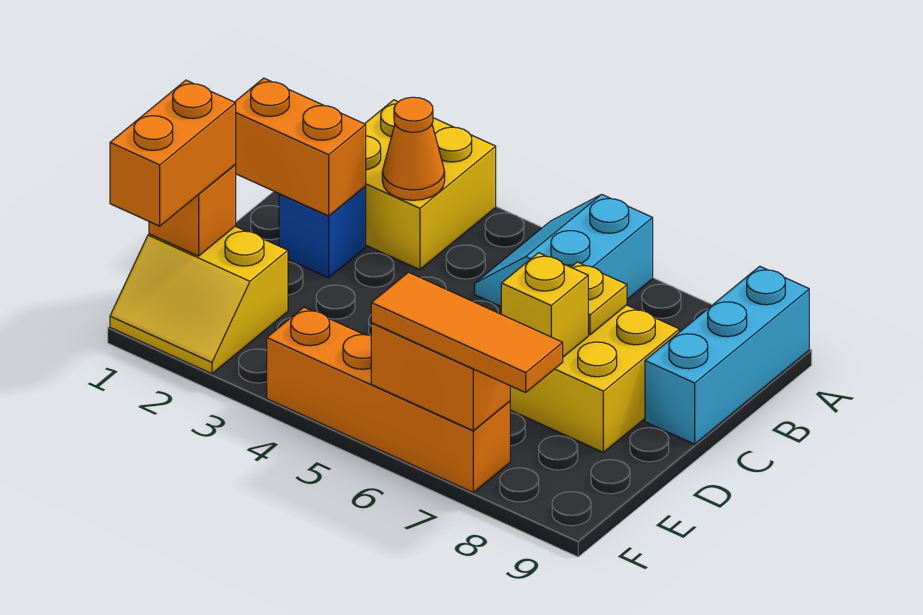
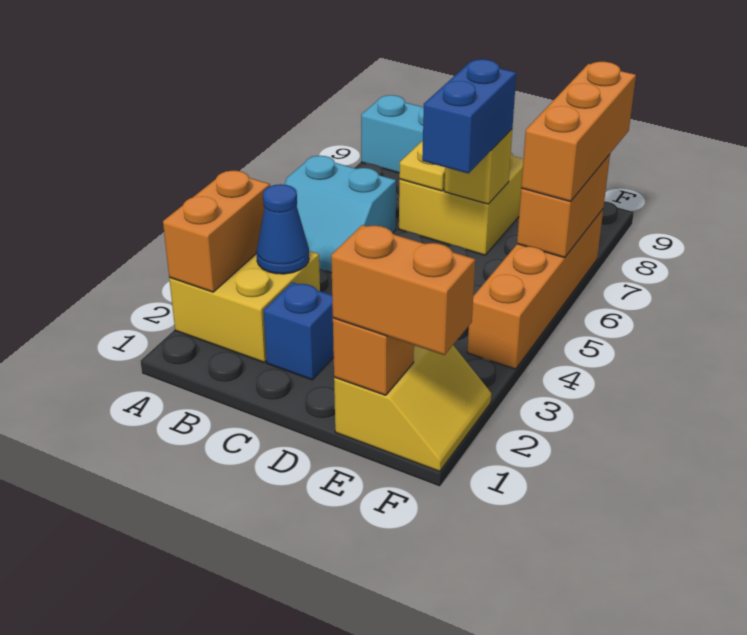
orange cone B3 level 2 -> blue cone B3 level 2
orange brick C1:C2 level 2 -> orange brick A2:A3 level 2
none -> blue brick D6:D7 level 3
orange tile F6:F8 level 3 -> orange brick F6:F8 level 3

